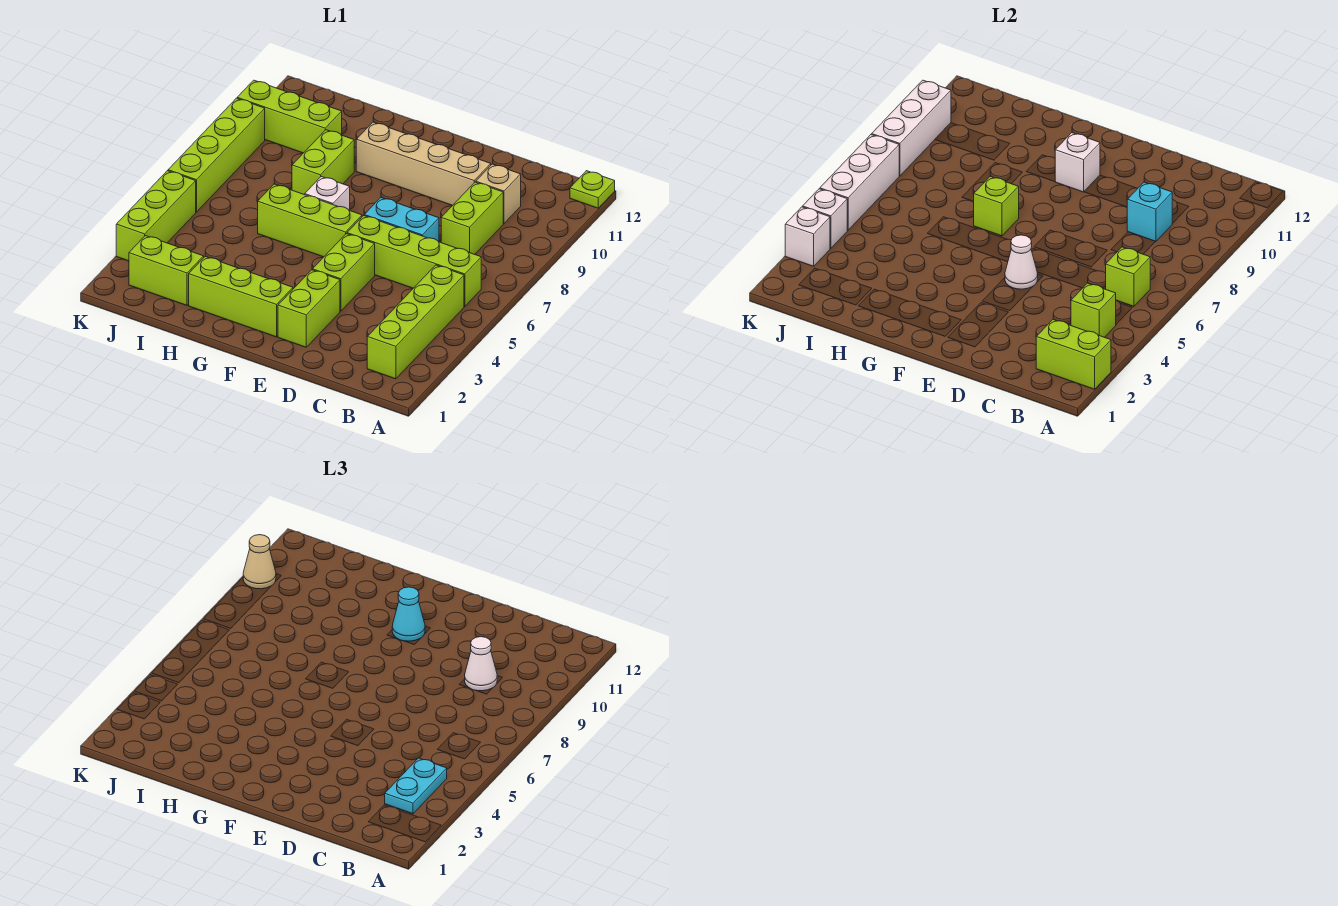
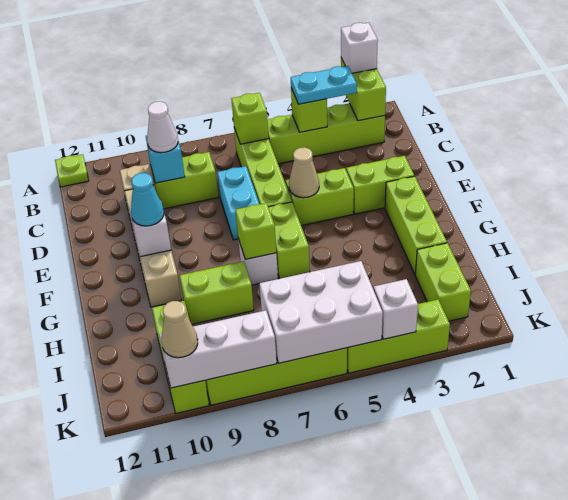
white cone E5 level 2 -> tan cone E5 level 2
lime brick F6:H6 level 1 -> lime brick F6:G6 level 1
white brick K3 level 2 -> white brick A2 level 3
white brick K5:K7 level 2 -> white brick J5:K7 level 2

